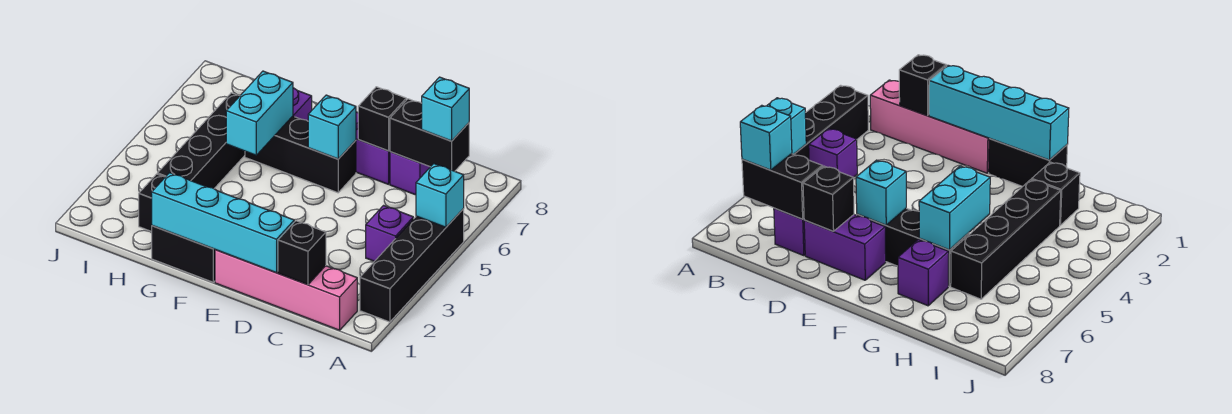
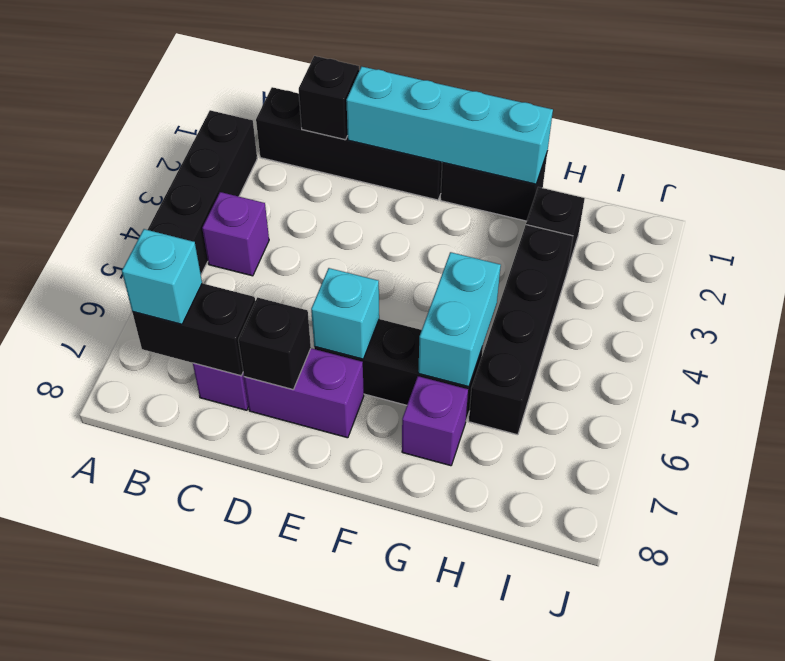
cyan brick A5 level 2 -> none
pink brick B1:E1 level 1 -> black brick B1:E1 level 1

